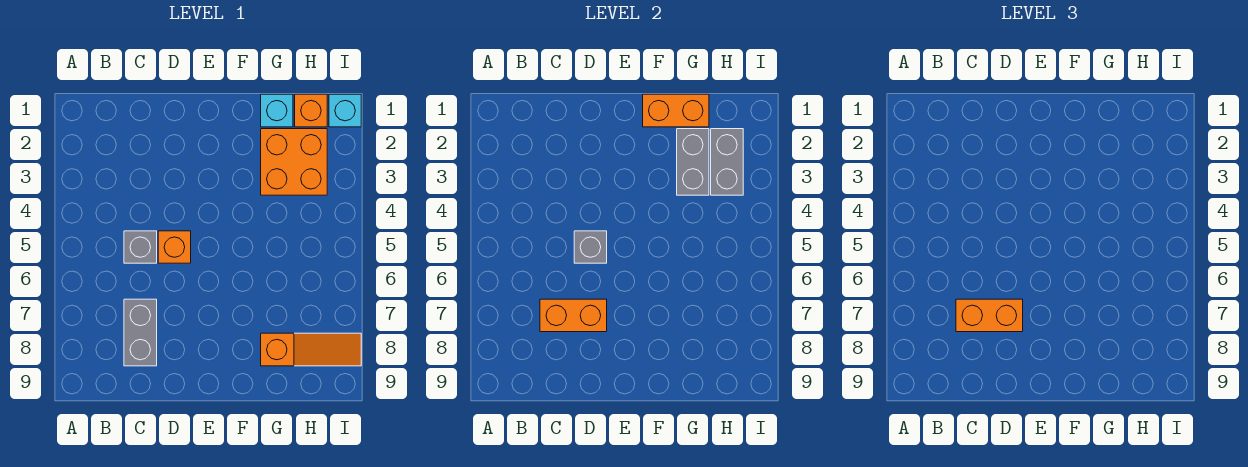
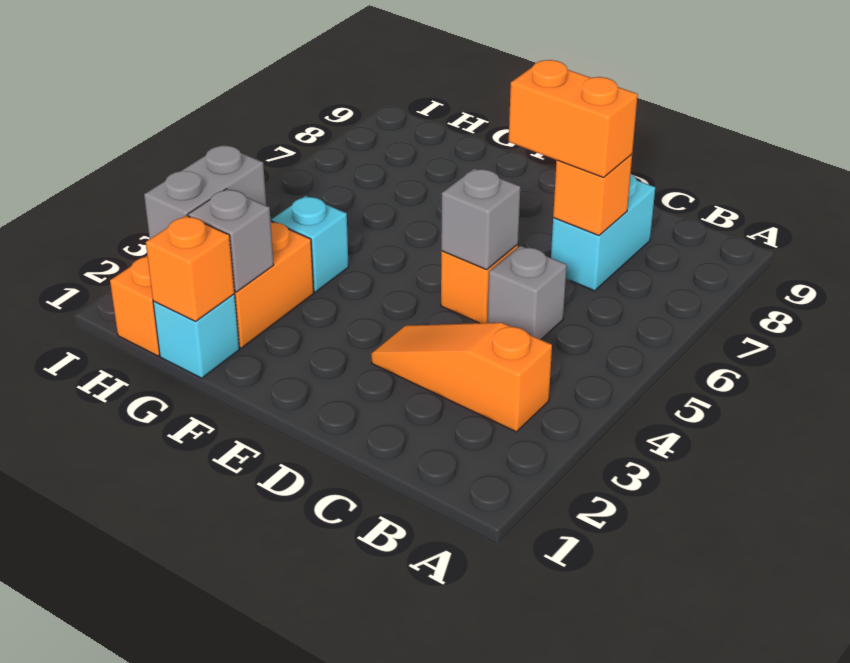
grey brick C7:C8 level 1 -> cyan brick C7:C8 level 1
orange brick C7:D7 level 2 -> orange brick C7 level 2
orange brick F1:G1 level 2 -> orange brick G1 level 2
grey brick G2:G3 level 2 -> grey brick G2 level 2
orange slope G8:I8 level 1 top G -> orange slope B3:D3 level 1 top B
cyan brick I1 level 1 -> cyan brick G4 level 1

